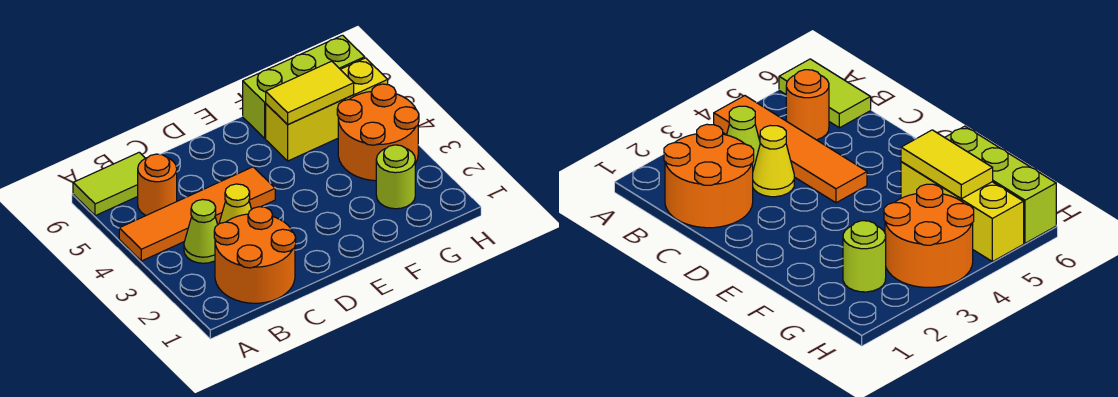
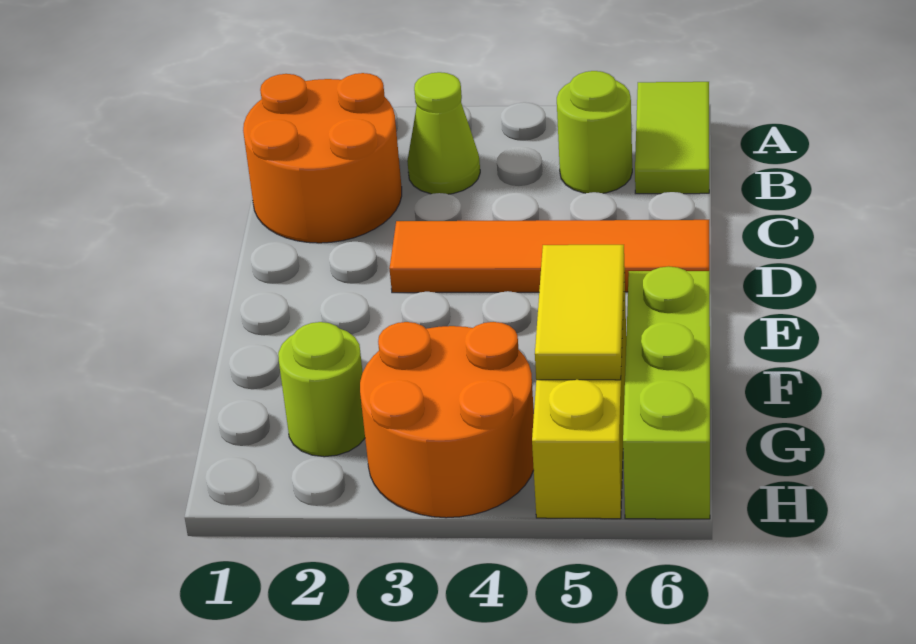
orange tile A4:D4 level 1 -> orange tile D3:D6 level 1
orange round brick B5 level 1 -> lime round brick B5 level 1
yellow cone C3 level 1 -> none

